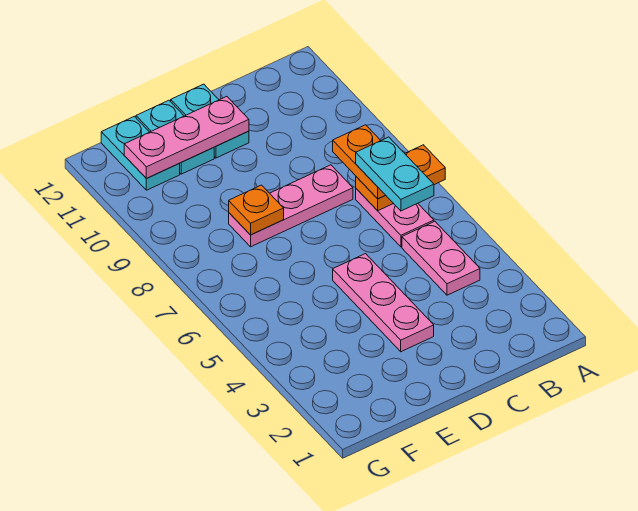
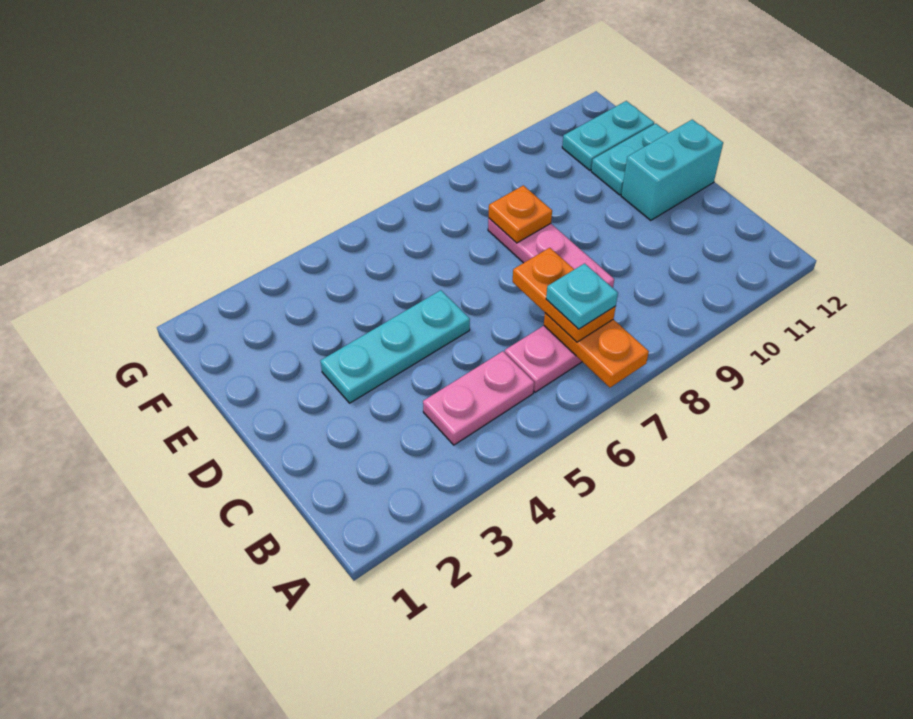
cyan plate B6:B7 level 4 -> cyan plate B7 level 4
orange plate B7:B8 level 3 -> orange plate B7:C7 level 3
pink plate D3:D5 level 1 -> cyan plate D3:D5 level 1
cyan plate D11:D12 level 1 -> cyan brick D11:D12 level 1
pink plate D11:F11 level 2 -> none

